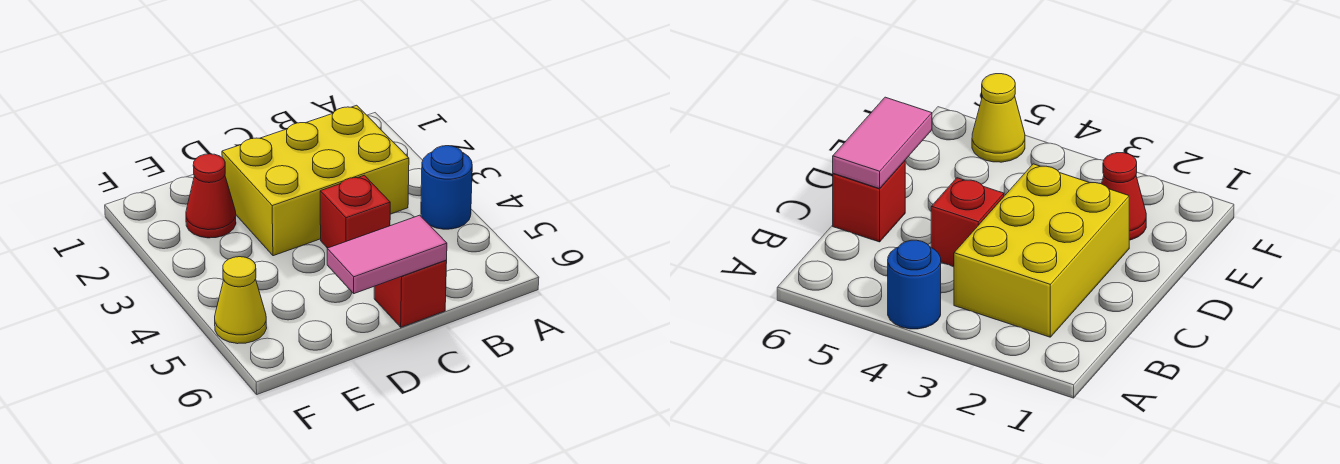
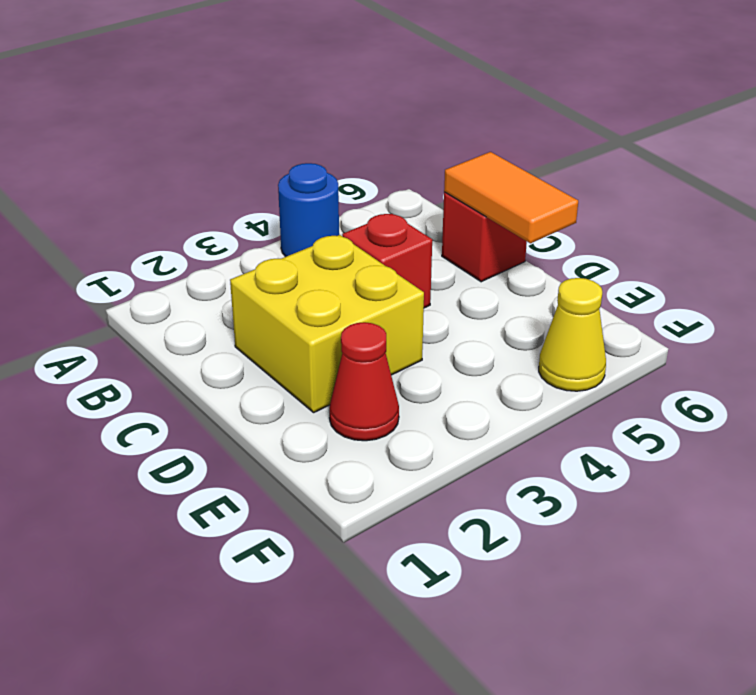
yellow brick B2:D3 level 1 -> yellow brick C2:D3 level 1
pink tile C6:D6 level 2 -> orange tile C6:D6 level 2

